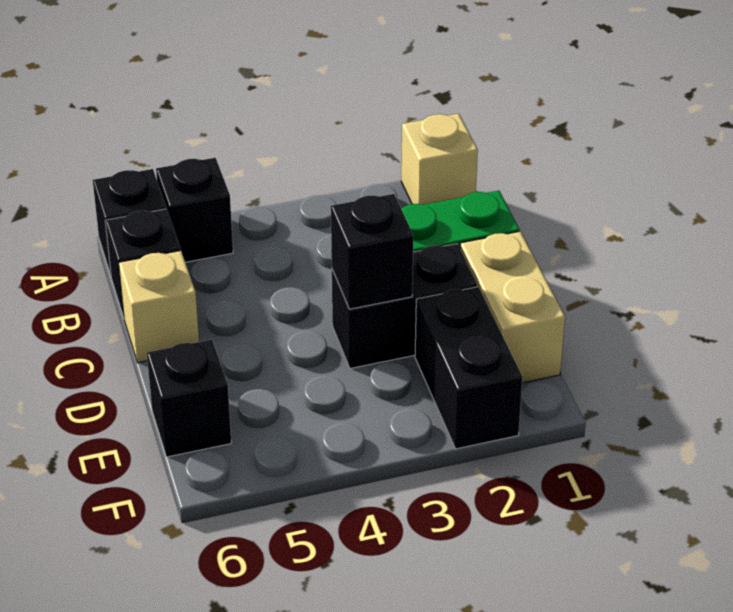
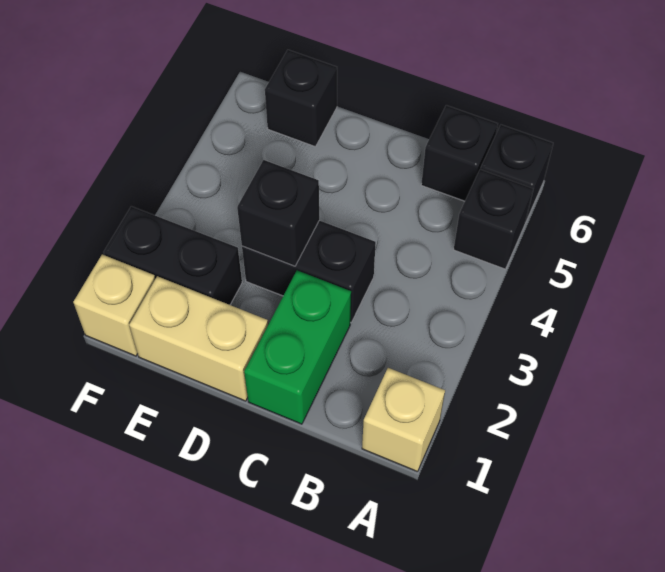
tan brick C6 level 1 -> tan brick F1 level 1
black brick D2:D3 level 1 -> black brick C3:D3 level 1

